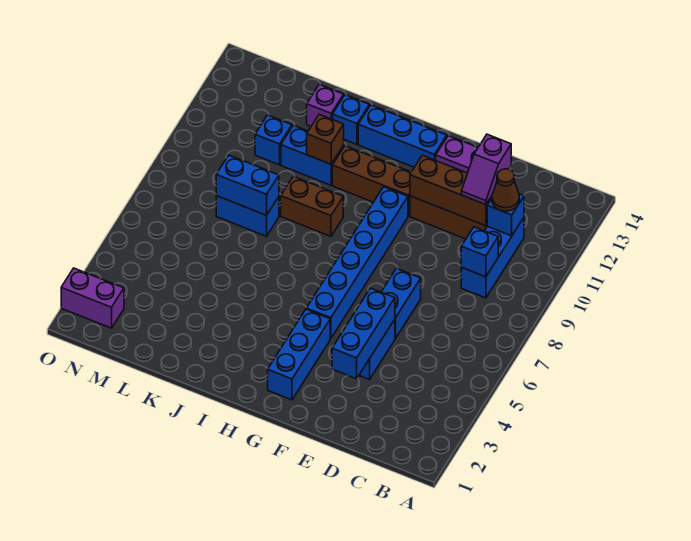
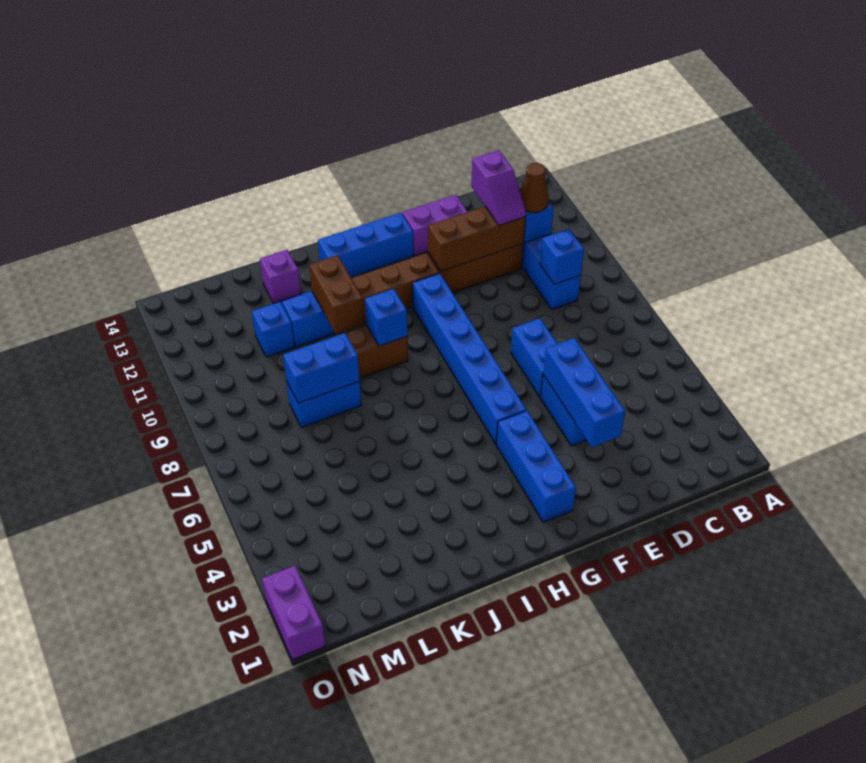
brown brick J11 level 2 -> brown brick J10:J11 level 2
blue brick J13 level 1 -> blue brick I9 level 2
purple brick N2:O2 level 1 -> purple brick O1:O2 level 1

